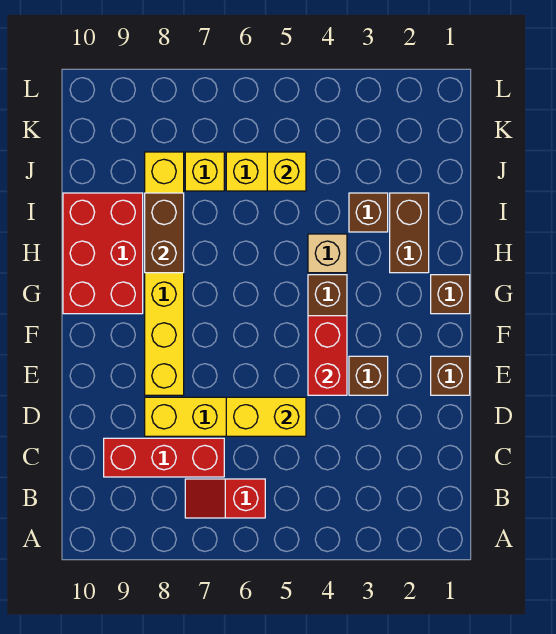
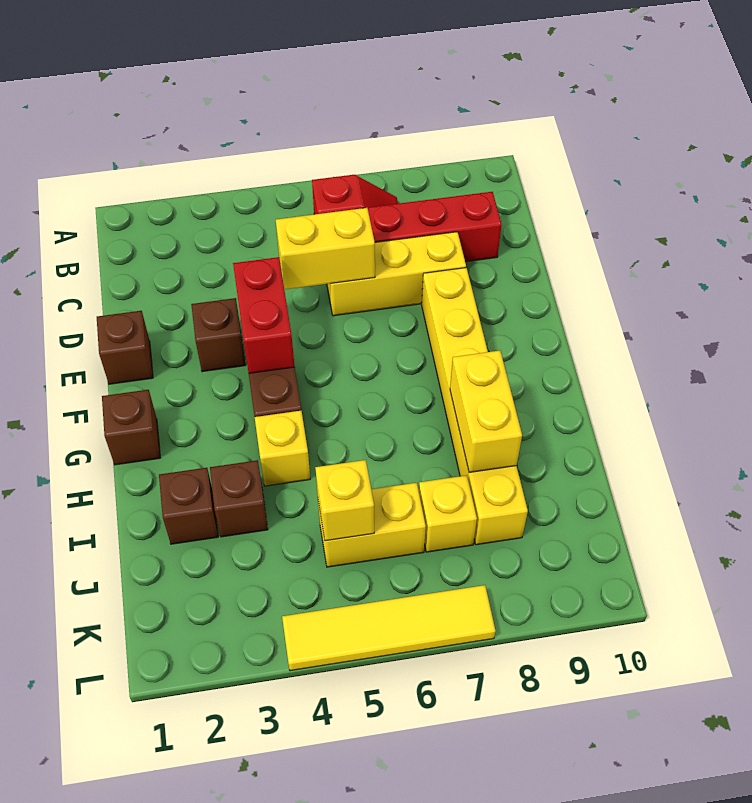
red brick G9:I10 level 1 -> none
brown brick H2:I2 level 1 -> brown brick I2 level 1
tan brick H4 level 1 -> yellow brick H4 level 1
brown brick H8:I8 level 2 -> yellow brick H8:I8 level 2
none -> yellow tile L4:L7 level 1

